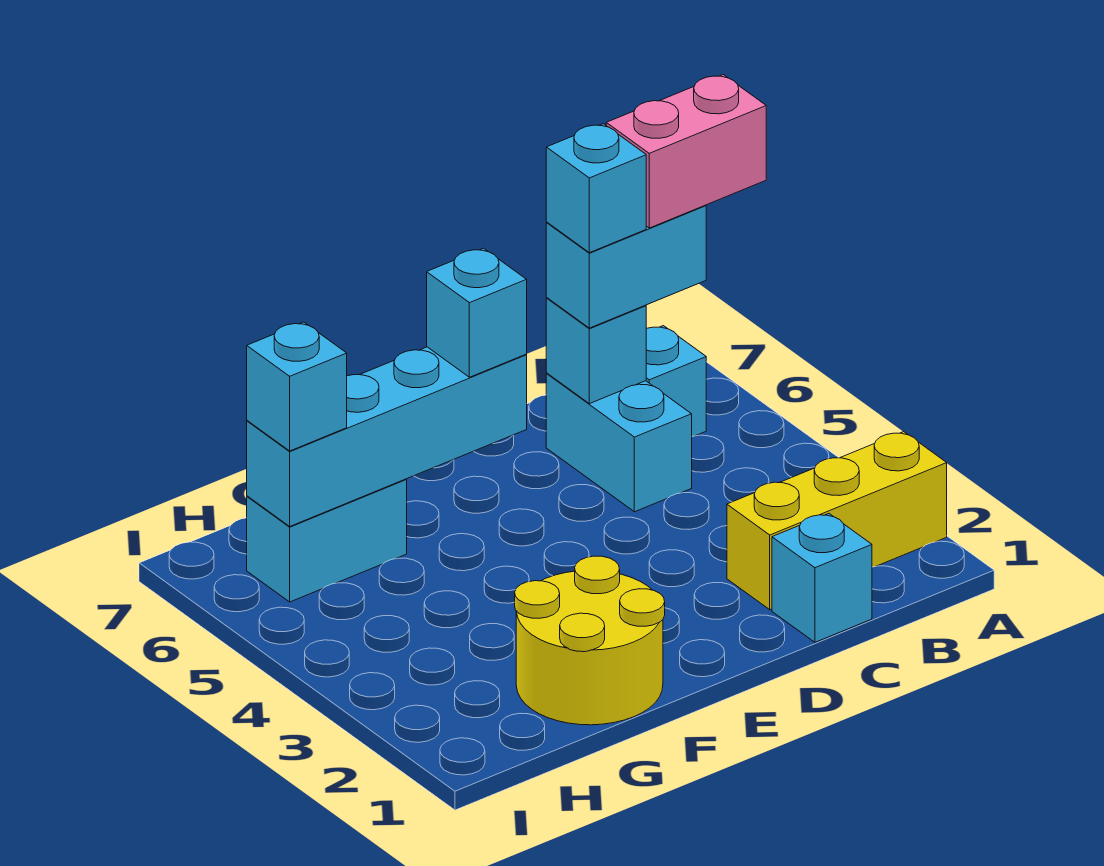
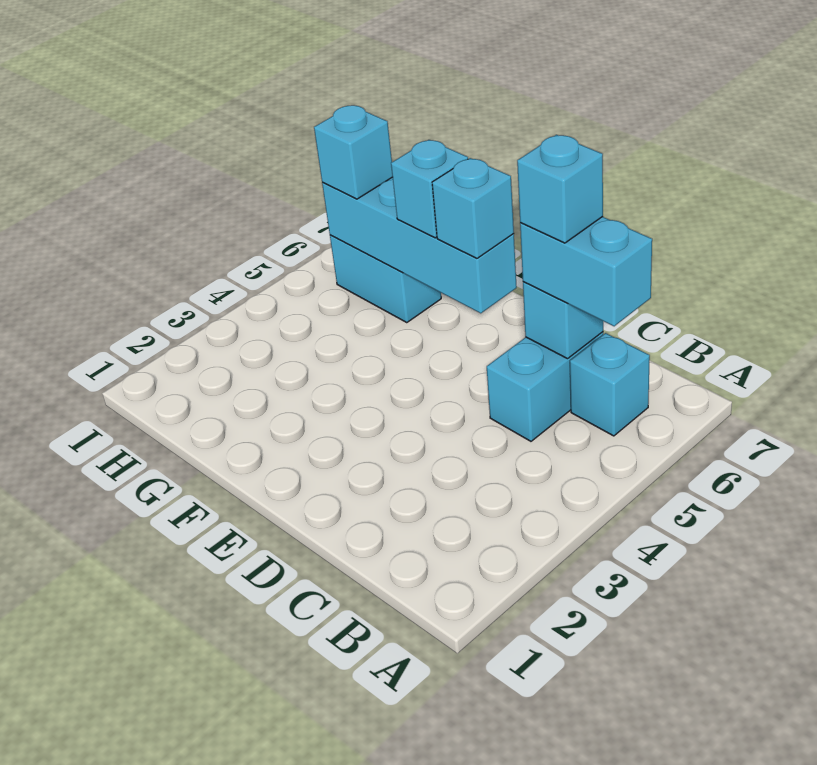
yellow brick A2:C2 level 1 -> none
pink brick A6:B6 level 4 -> none
cyan brick C1 level 1 -> cyan brick F6 level 3
yellow round brick F1:G2 level 1 -> none

